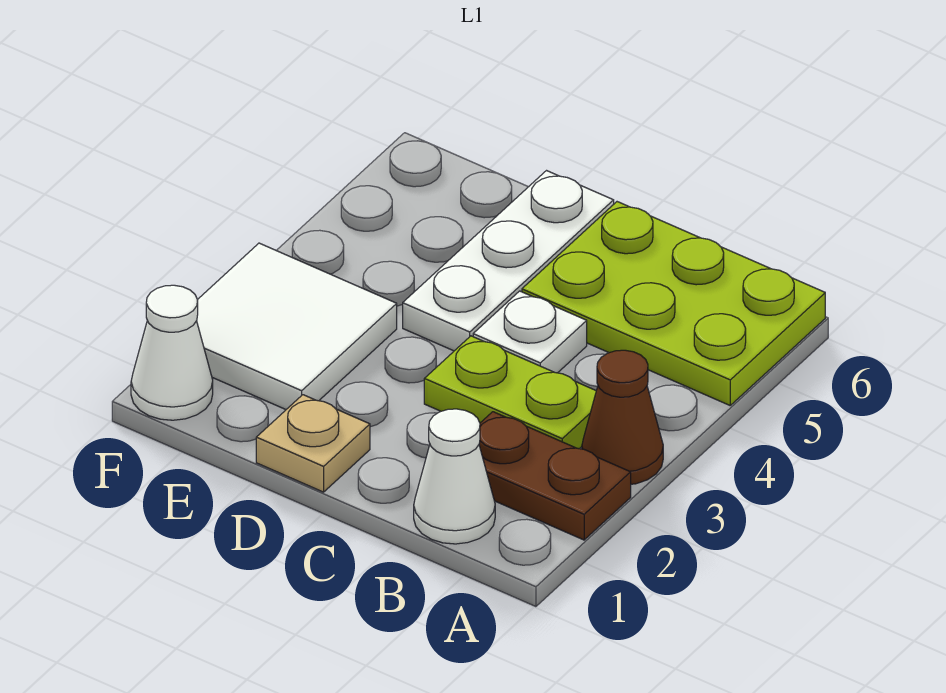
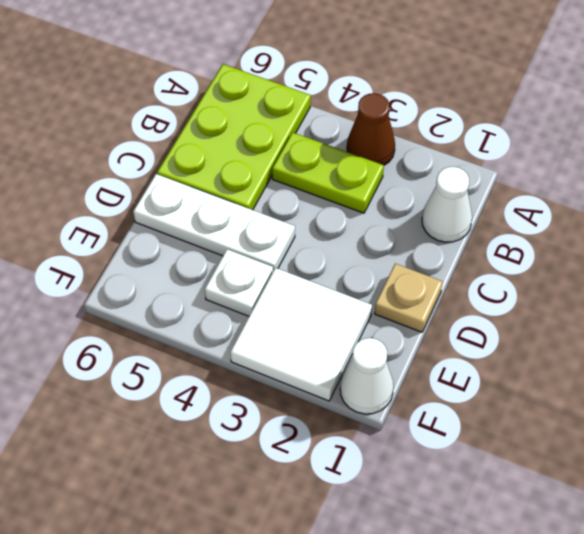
brown plate A2:B2 level 1 -> none
lime plate B3:C3 level 1 -> lime plate B3:B4 level 1
white plate C4 level 1 -> white plate E4 level 1

